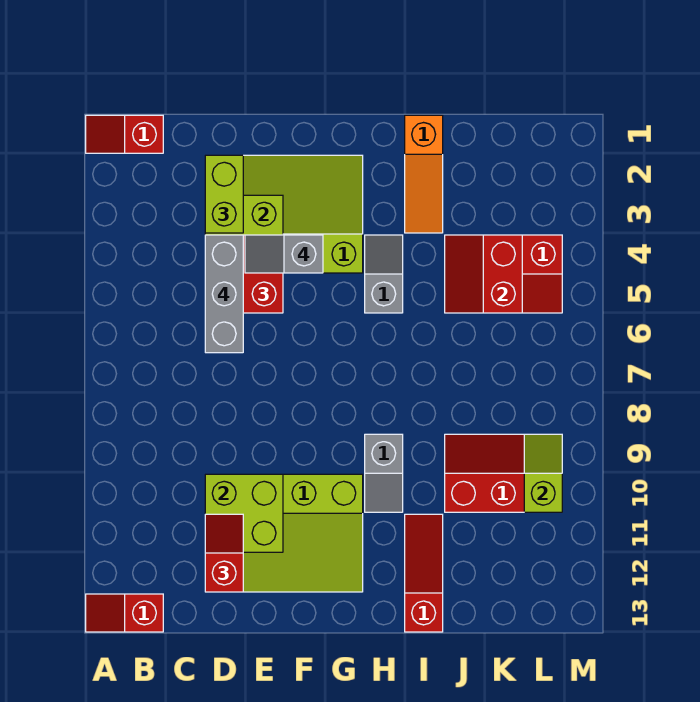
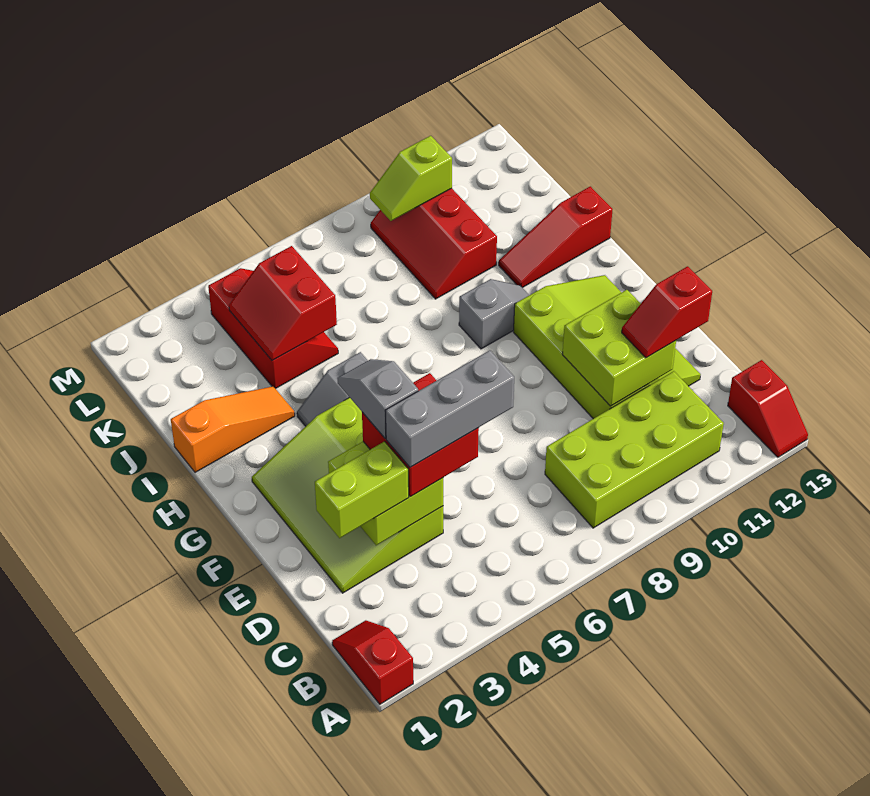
red slope A1:B1 level 1 top B -> red slope A1:B1 level 1 top A
none -> lime brick B8:C11 level 1
grey slope E4:F4 level 4 top F -> grey slope E4:F4 level 4 top E
red slope J4:K5 level 2 top K -> red slope J4:K5 level 2 top 5

